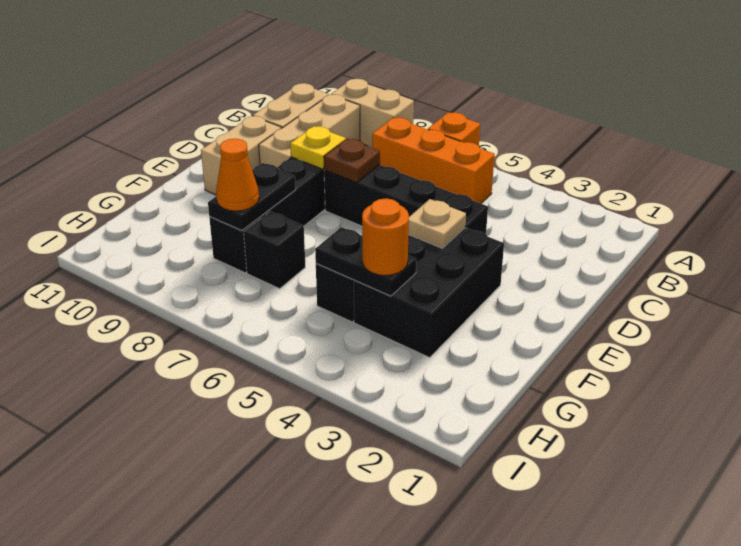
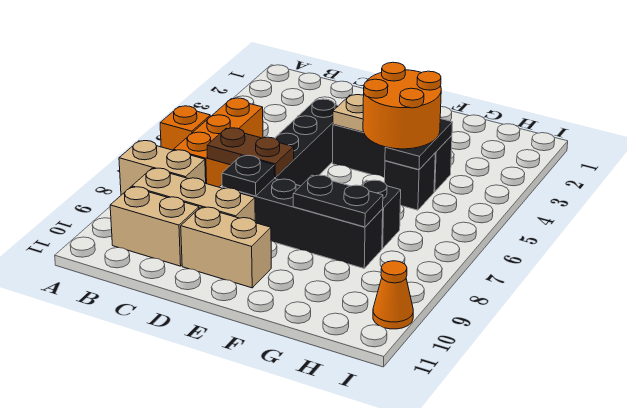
tan brick A8:A9 level 1 -> tan brick A8:B8 level 1
brown plate D7 level 2 -> brown plate C7:D7 level 2
yellow plate D8 level 2 -> black plate D8 level 2
black brick E3:G4 level 1 -> black brick E4:G4 level 1
orange round brick G4 level 3 -> orange round brick F4:G5 level 3
orange cone G8 level 3 -> orange cone I10 level 1

